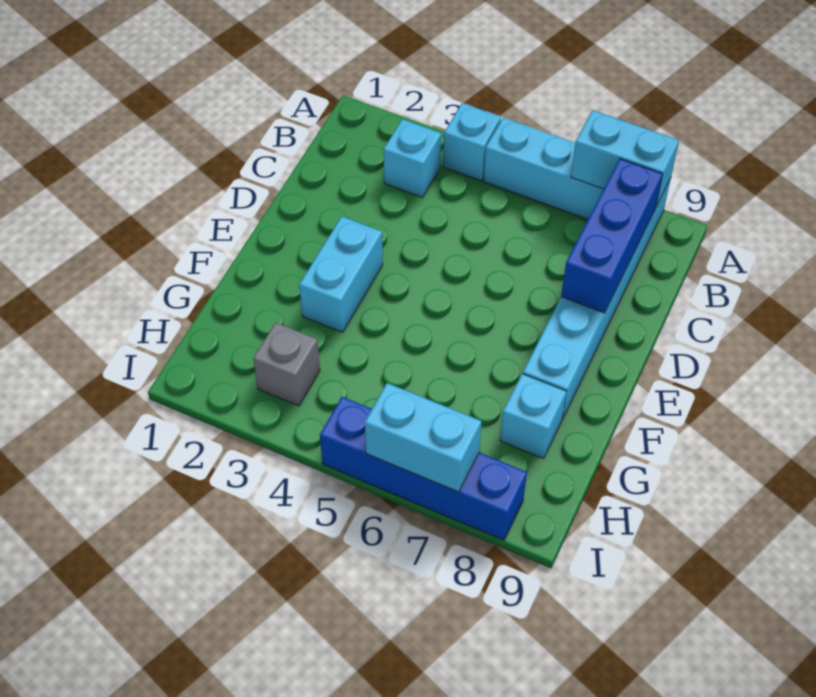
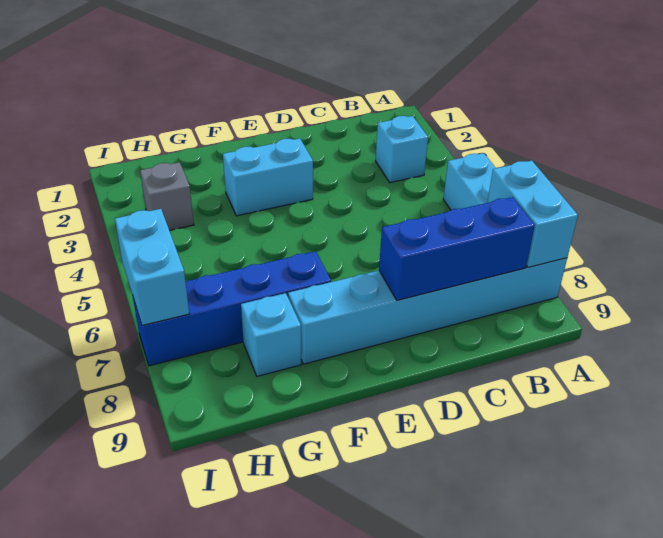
cyan brick A4 level 1 -> none
blue brick I5:I8 level 1 -> blue brick F7:I7 level 1

